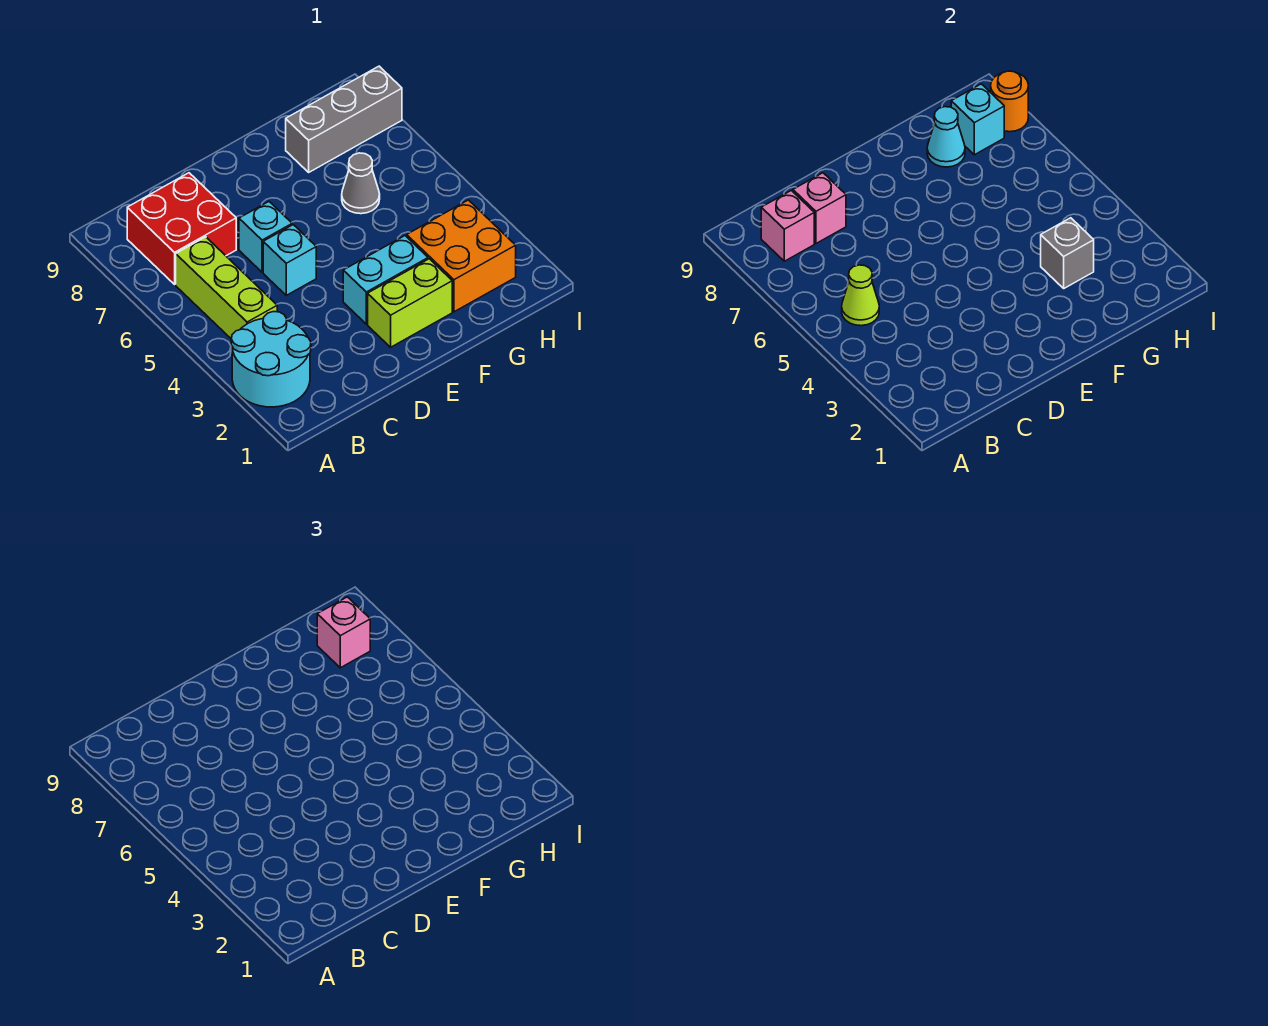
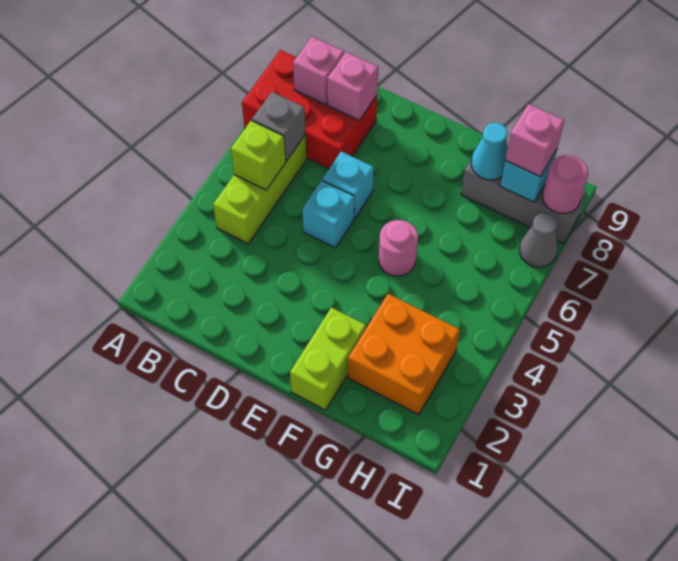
cyan round brick A2:B3 level 1 -> none
lime cone B5 level 2 -> lime brick B5 level 2
red brick B7:C8 level 1 -> red brick A7:C8 level 1
lime brick E2:F2 level 1 -> lime brick F1:F2 level 1
cyan brick E3:F3 level 1 -> none
none -> pink round brick F5 level 1
grey brick G3 level 2 -> grey brick B6 level 2
grey cone G6 level 1 -> grey cone I7 level 1
orange round brick I8 level 2 -> pink round brick I8 level 2

